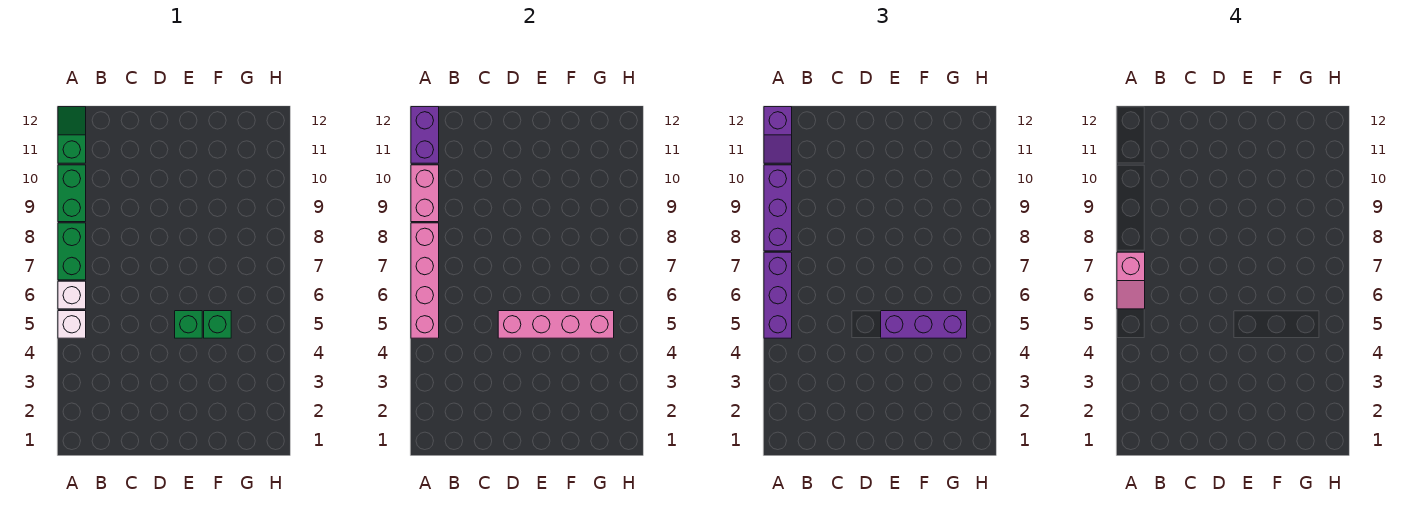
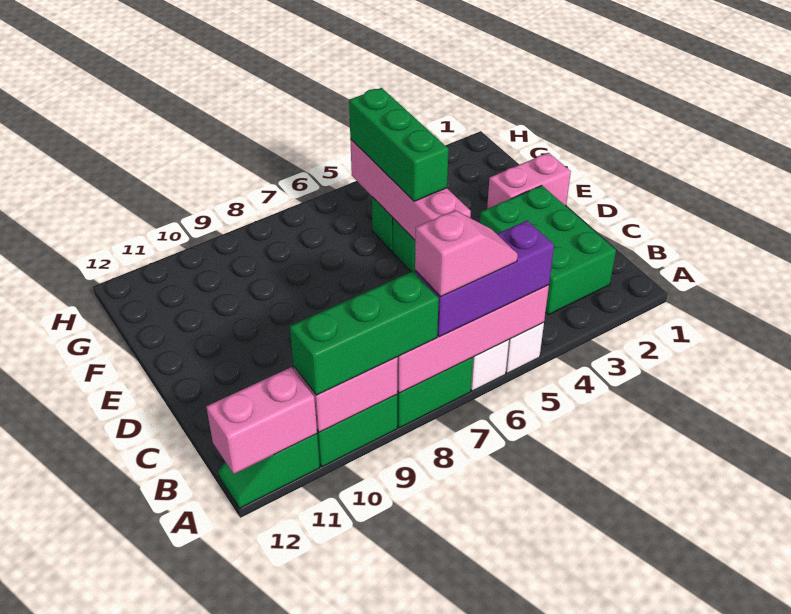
purple brick A8:A10 level 3 -> green brick A8:A10 level 3
purple brick A11:A12 level 2 -> pink brick A11:A12 level 2
purple slope A11:A12 level 3 top 12 -> none
none -> green brick B2:D3 level 1
none -> pink brick E1:E2 level 1
purple brick E5:G5 level 3 -> green brick E5:G5 level 3

